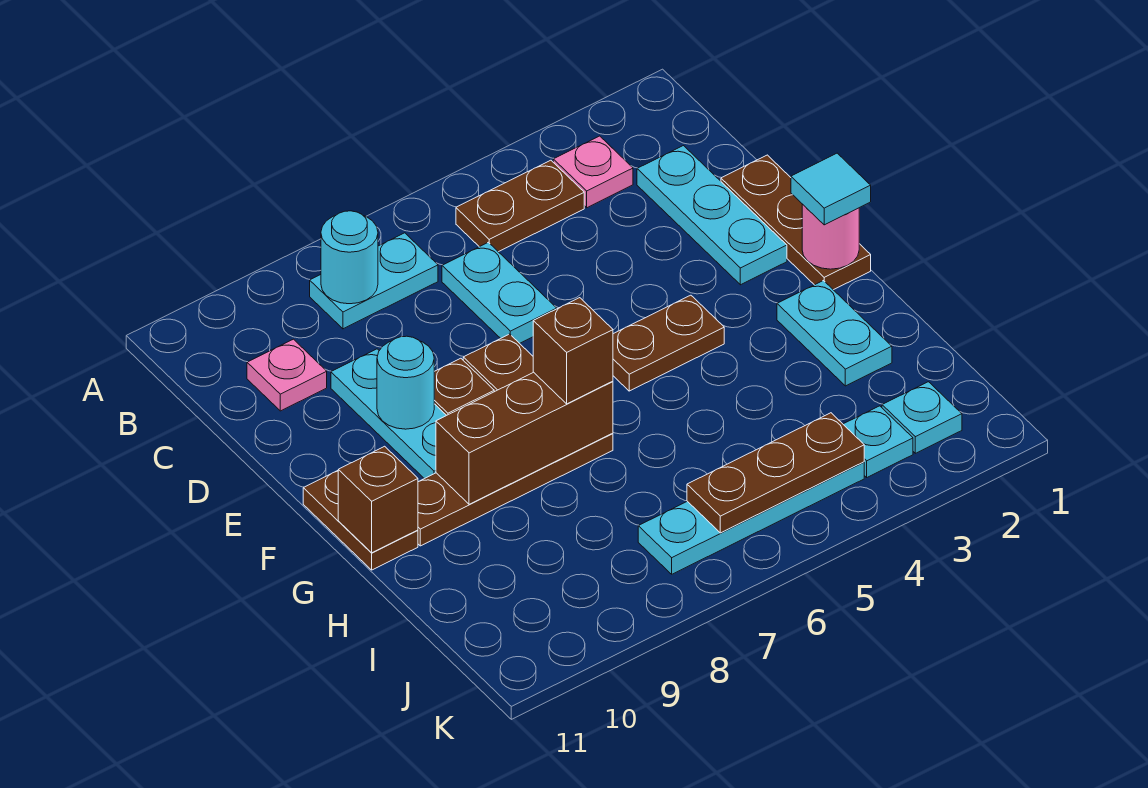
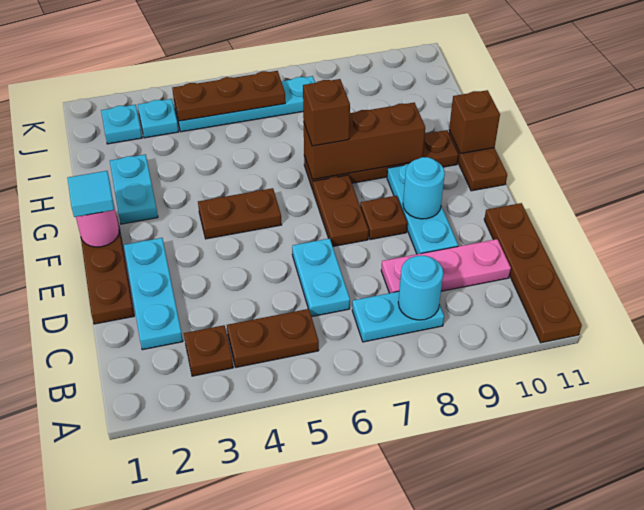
none -> brown plate A11:D11 level 1
pink plate B3 level 1 -> brown plate B3 level 1
pink plate C10 level 1 -> pink plate C8:C10 level 1

